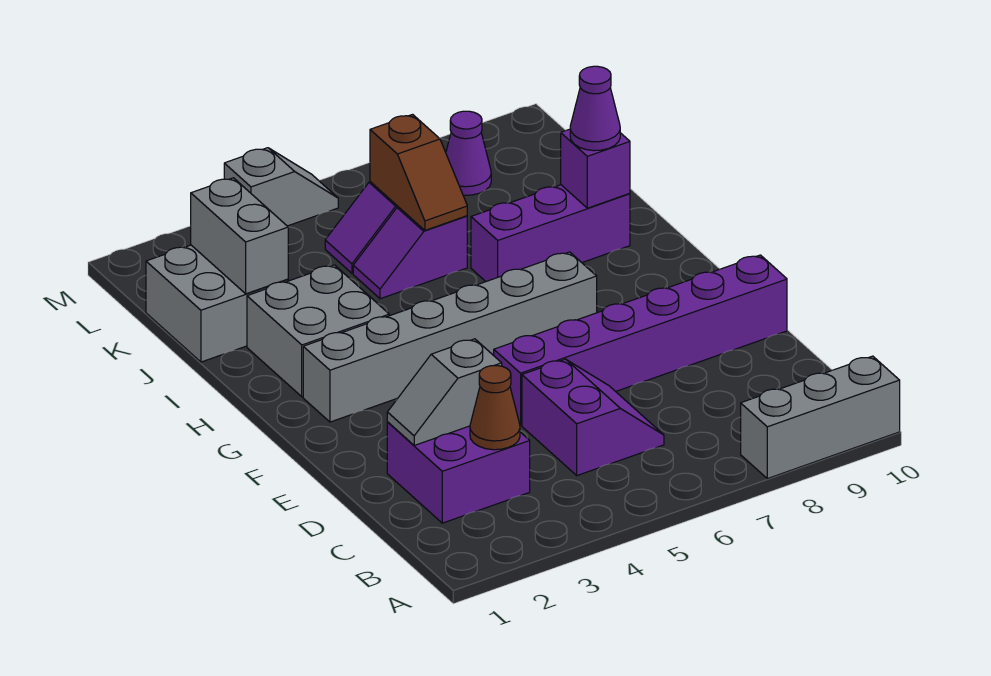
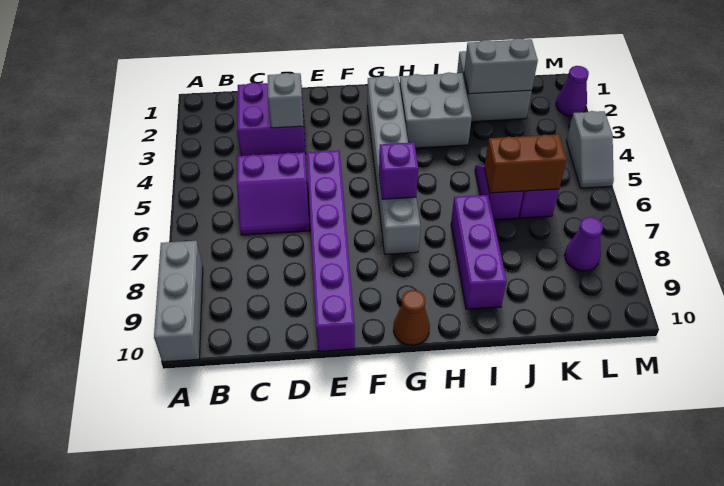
brown cone C3 level 2 -> brown cone G10 level 1
purple brick I9 level 2 -> purple brick G6 level 2
purple cone I9 level 3 -> purple cone M2 level 1
brown slope J6:K6 level 2 top K -> brown brick J6:K6 level 2

